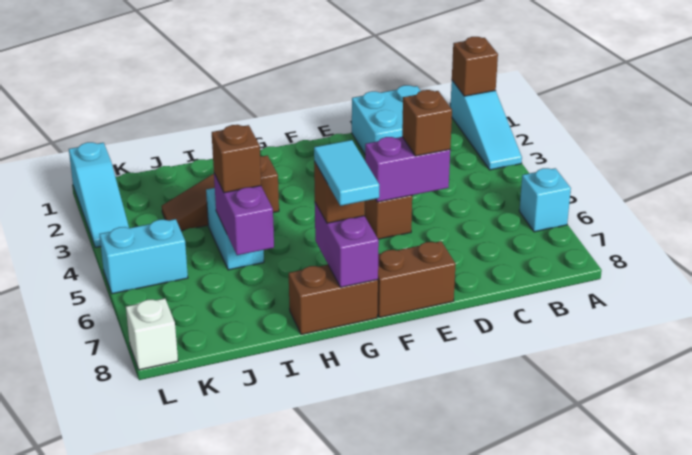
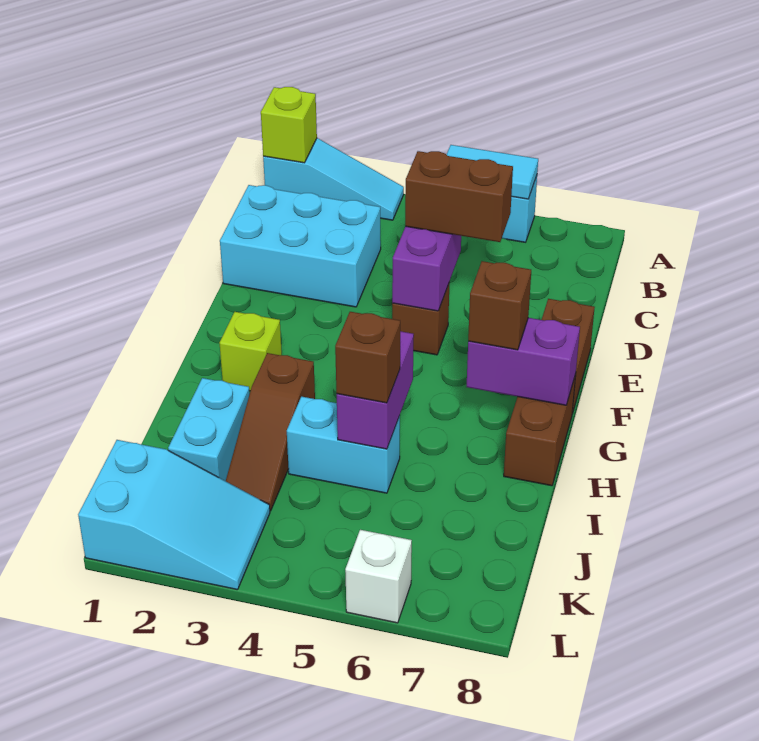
brown brick A1 level 2 -> lime brick A1 level 2
cyan brick C1:D2 level 1 -> cyan brick C1:D3 level 1
brown brick D5 level 3 -> brown brick D5:D6 level 3
none -> lime brick G2 level 1
cyan tile G7:G8 level 4 -> cyan tile A5:A6 level 2
purple brick I5:I6 level 2 -> purple brick H5:I5 level 2
cyan brick K5:L5 level 1 -> cyan brick I2:J2 level 1
cyan slope L1:L3 level 1 top 1 -> cyan slope K1:L3 level 1 top 1
white brick L8 level 1 -> white brick L6 level 1

